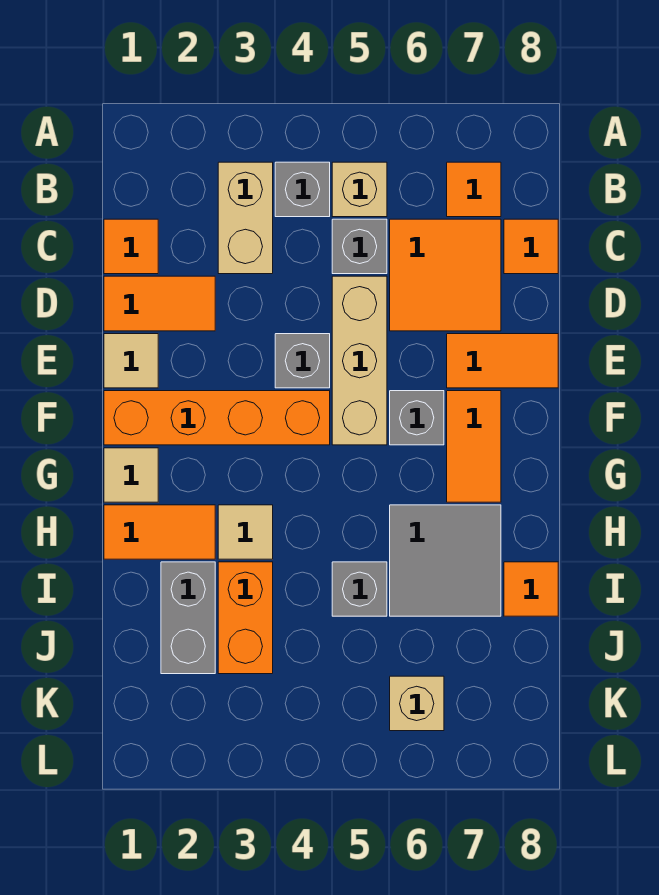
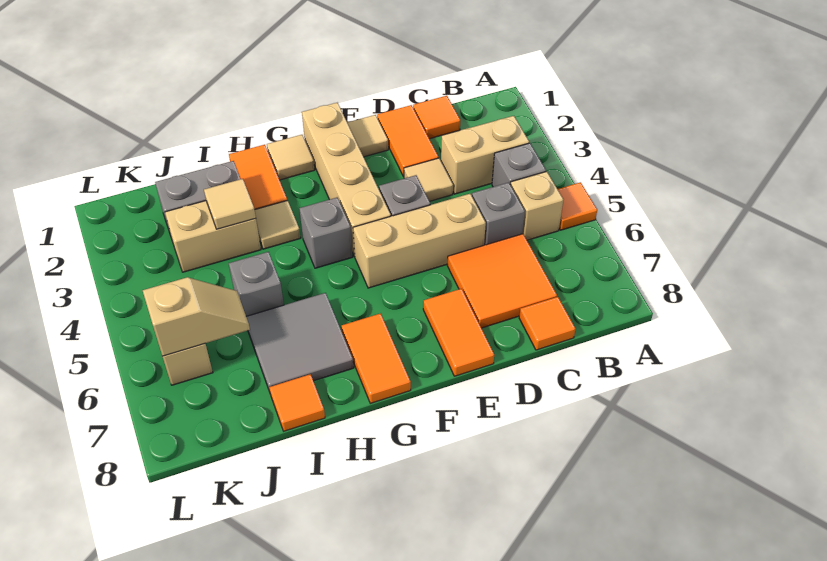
orange tile B7 level 1 -> orange tile A5 level 1
none -> tan tile D3 level 1
orange brick F1:F4 level 1 -> tan brick F1:F4 level 1
grey brick F6 level 1 -> grey brick G4 level 1
orange tile F7:G7 level 1 -> orange tile G7:G8 level 1
orange brick I3:J3 level 1 -> tan brick I3:J3 level 1
none -> tan tile I3 level 2
none -> tan slope J6:K6 level 2 top K

